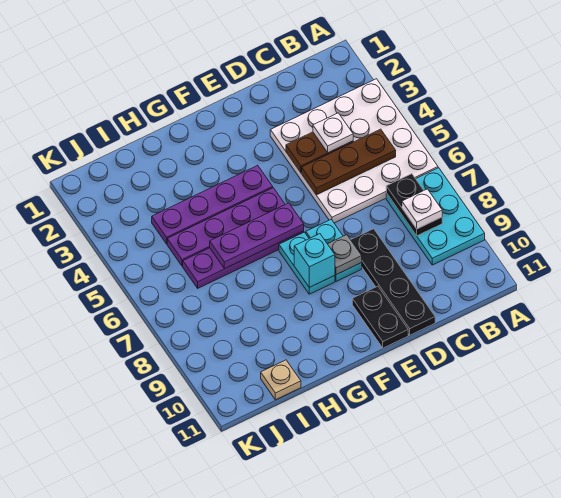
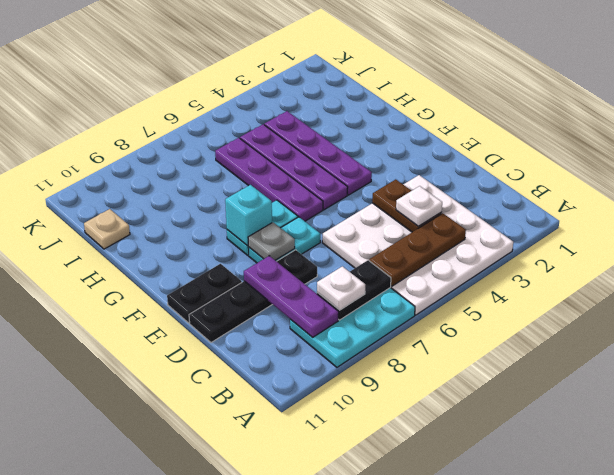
brown plate B5:D5 level 2 -> brown plate B4:B6 level 2
purple plate F6:H6 level 2 -> purple plate B9:D9 level 2

